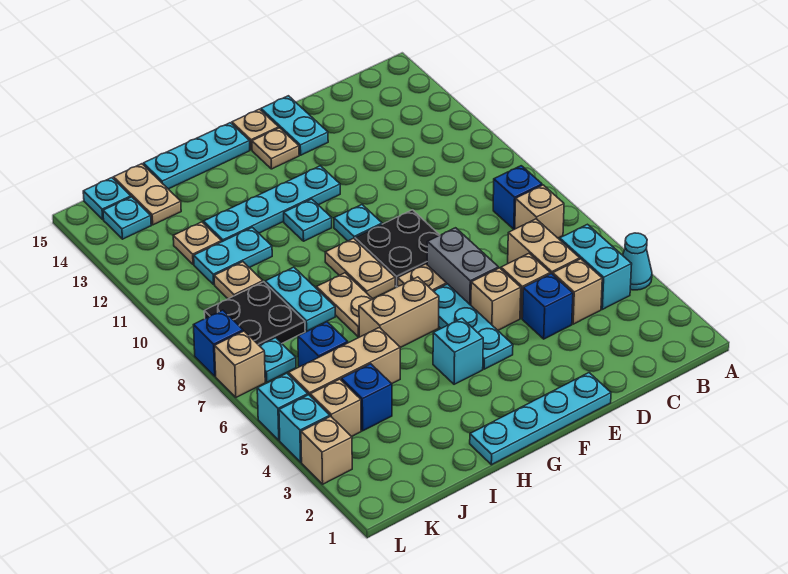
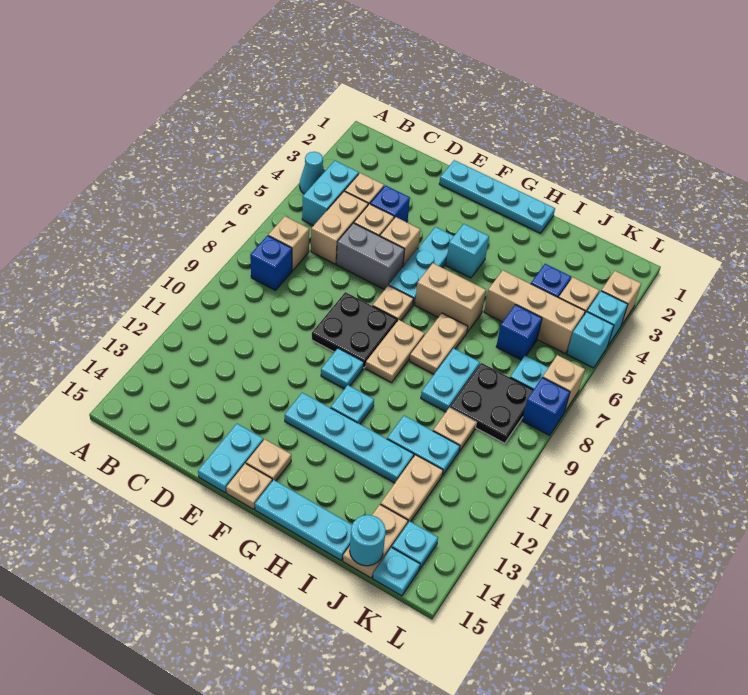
grey brick E6:E7 level 1 -> grey brick D6:E6 level 1
tan plate J12 level 1 -> tan plate J12:J13 level 1
none -> cyan round brick J15 level 2

